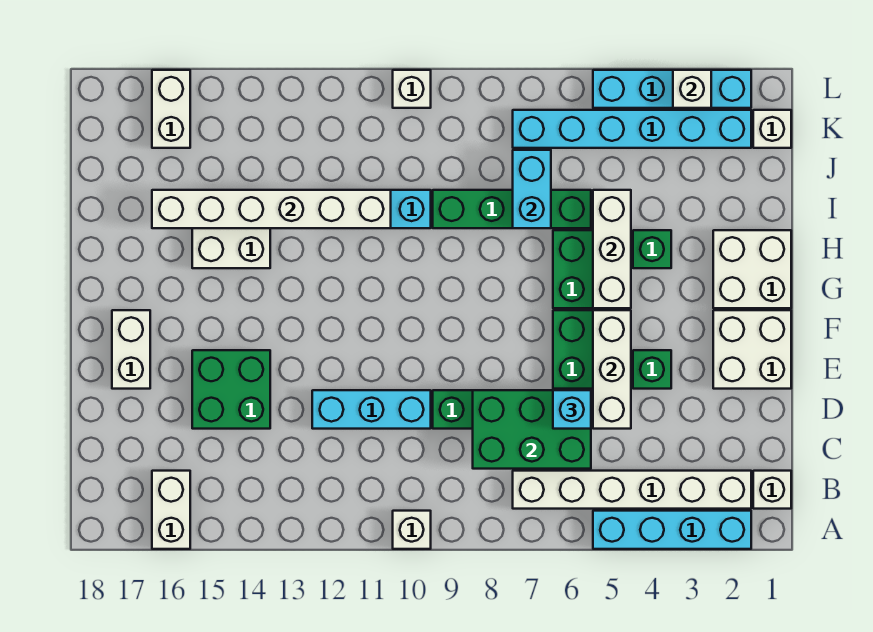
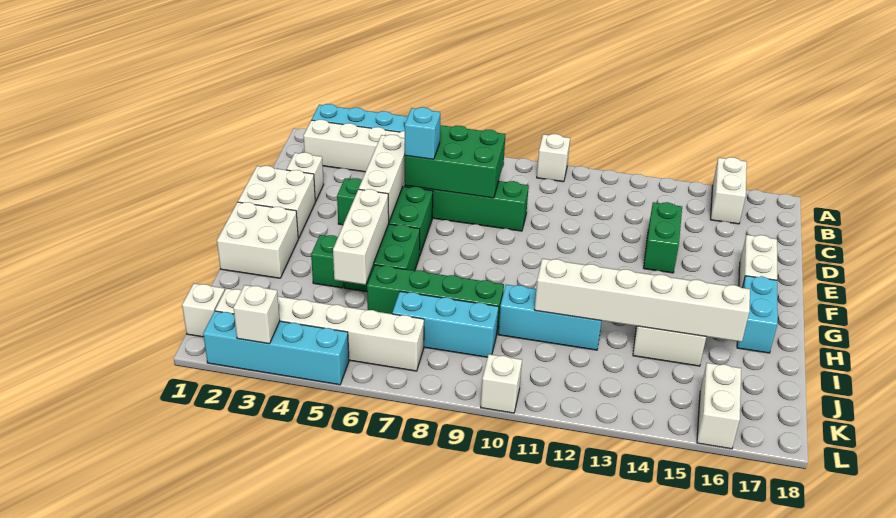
white brick B1 level 1 -> white brick D2 level 1
cyan brick D10:D12 level 1 -> cyan brick J7:J9 level 1
green brick D14:E15 level 1 -> green brick D14:E14 level 1
cyan brick I7:J7 level 2 -> cyan brick G17:H17 level 1
cyan brick K2:K7 level 1 -> white brick K2:K7 level 1

